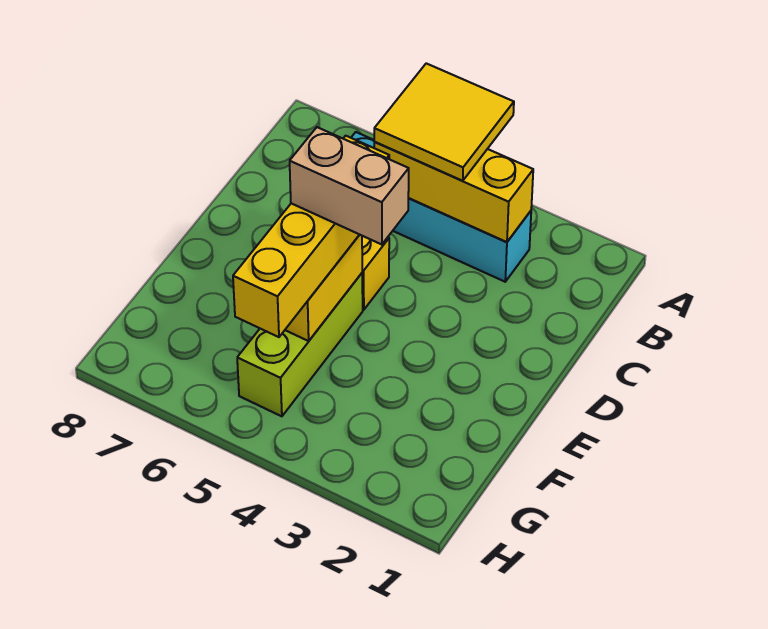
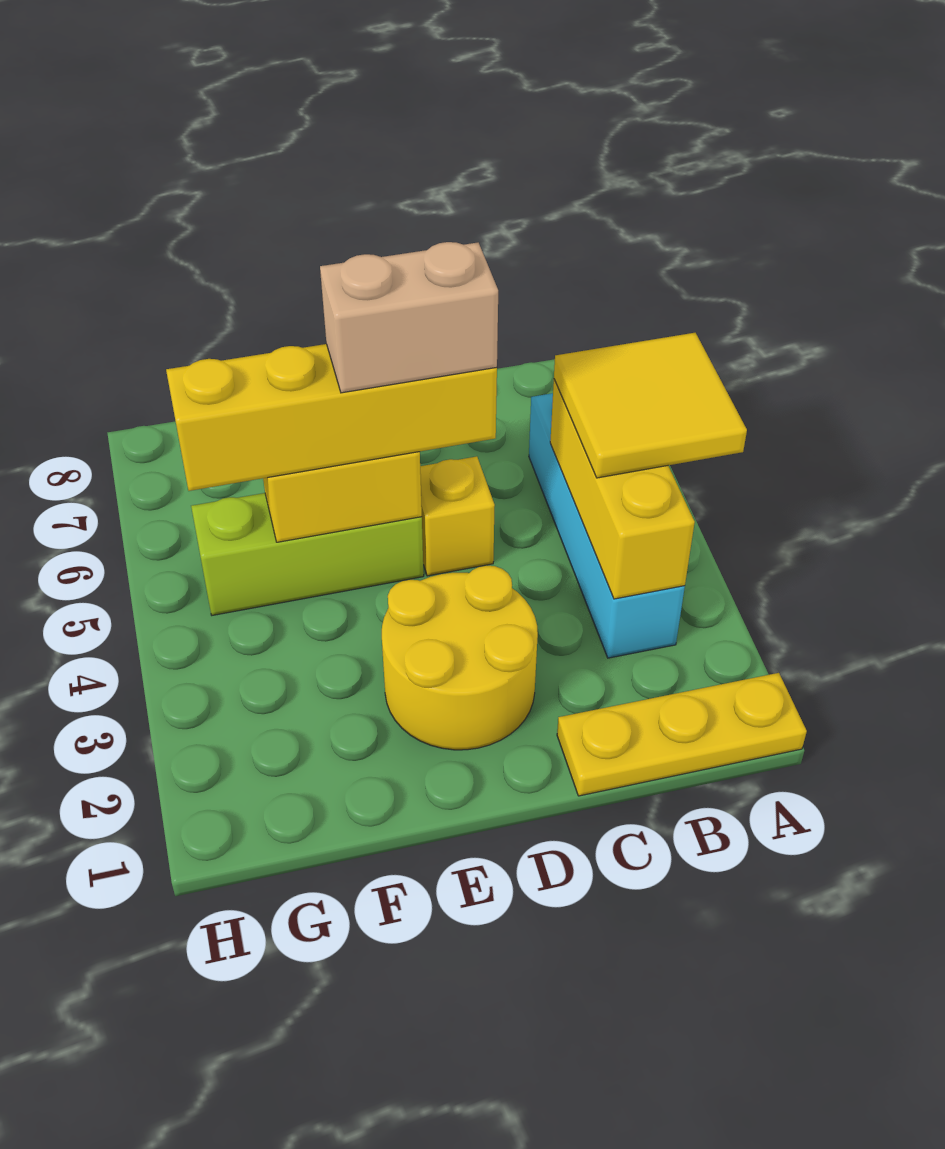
none -> yellow plate A1:C1 level 1
none -> yellow round brick D2:E3 level 1
tan brick E4:E5 level 4 -> tan brick D5:E5 level 4

